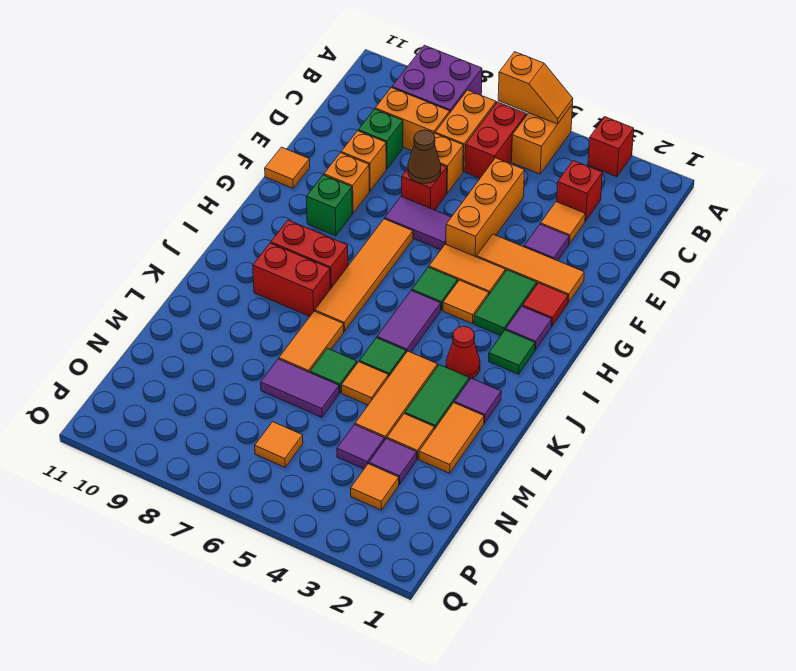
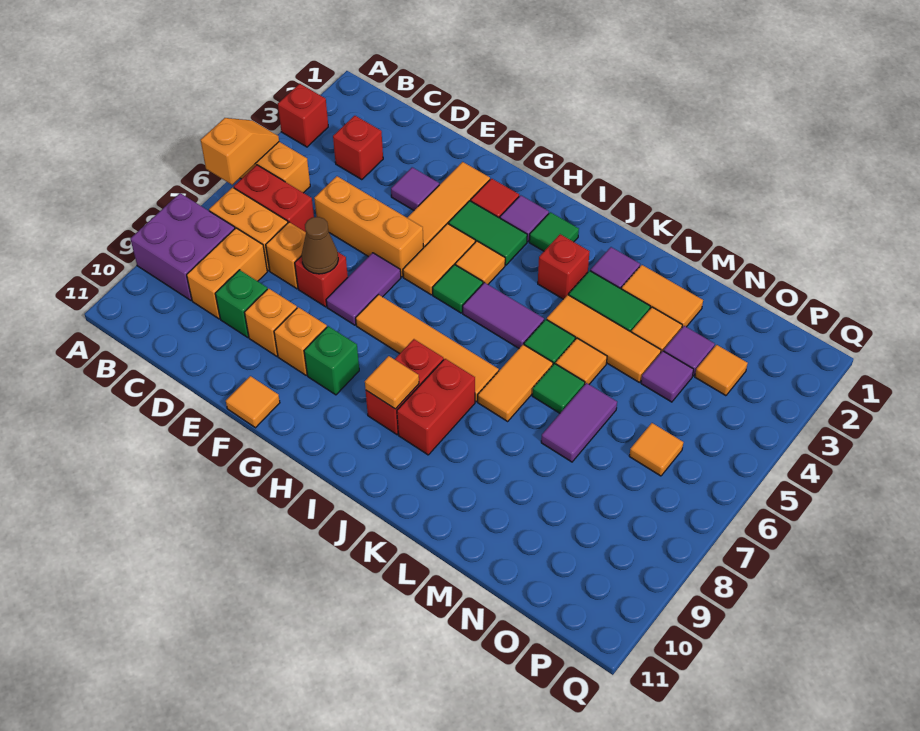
orange tile D3 level 1 -> orange tile I9 level 2
red cone J3 level 1 -> red brick J3 level 1
orange tile K7:L7 level 1 -> orange tile K6:K7 level 1

